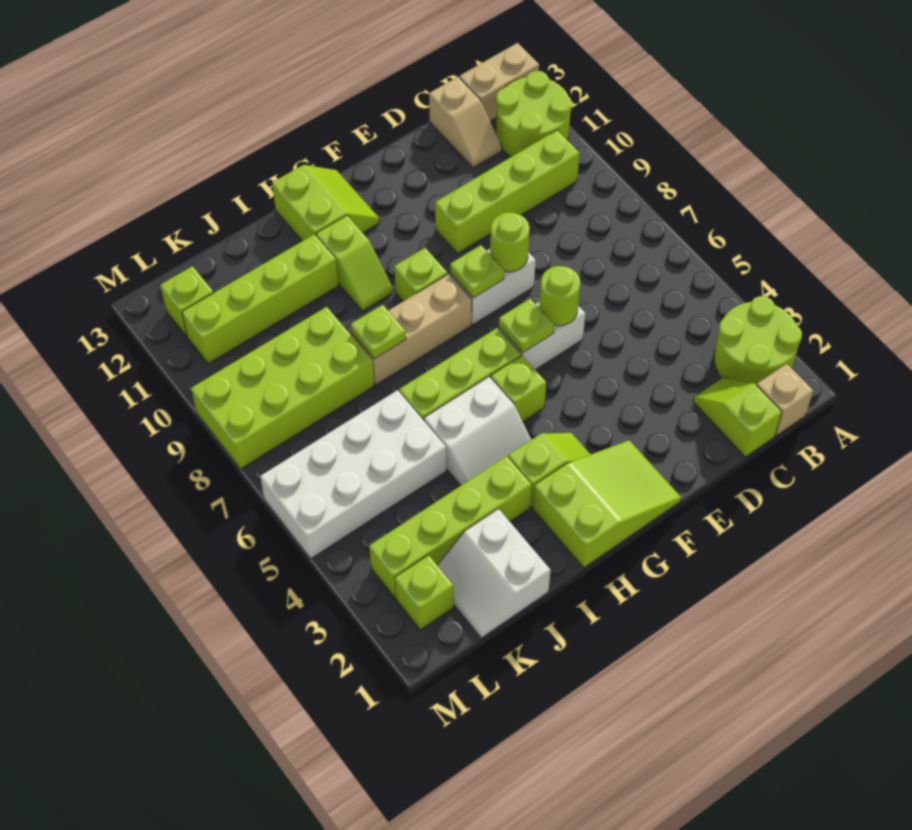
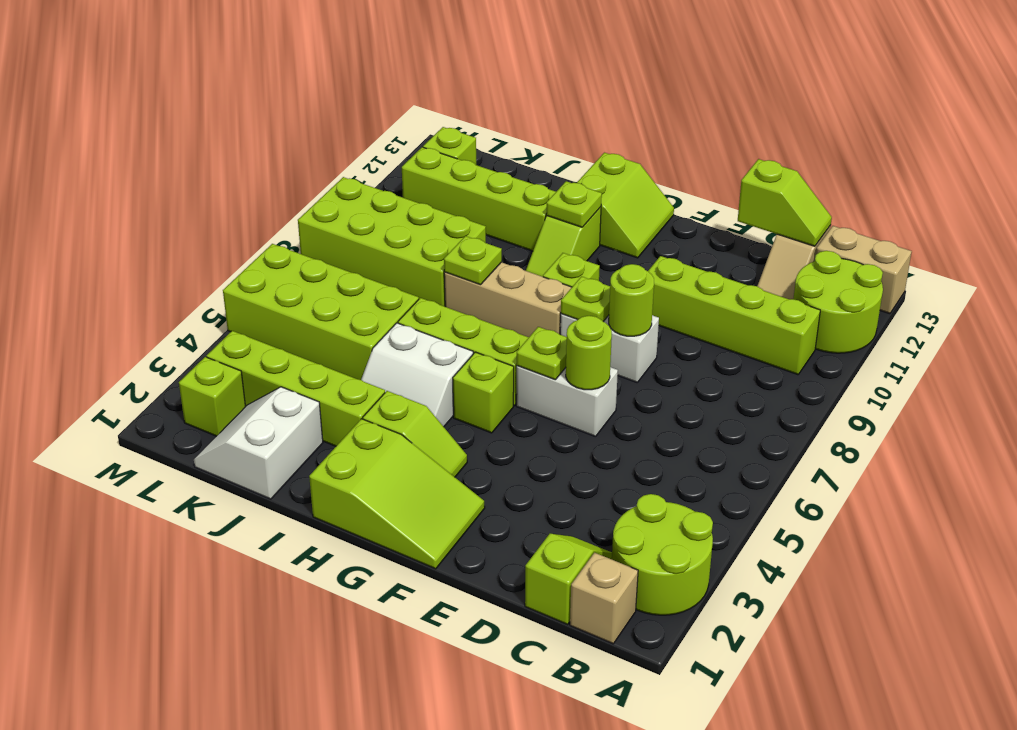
none -> lime slope C13:D13 level 2 top D
none -> lime plate H11 level 2
white brick J5:M6 level 1 -> lime brick J5:M6 level 1

